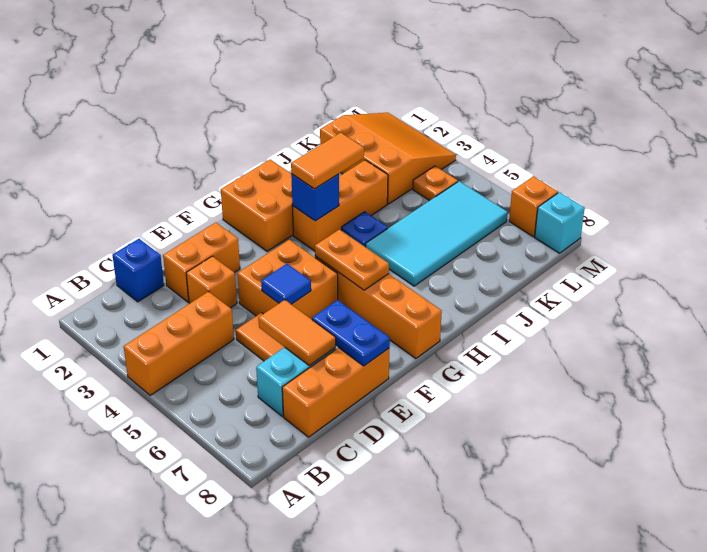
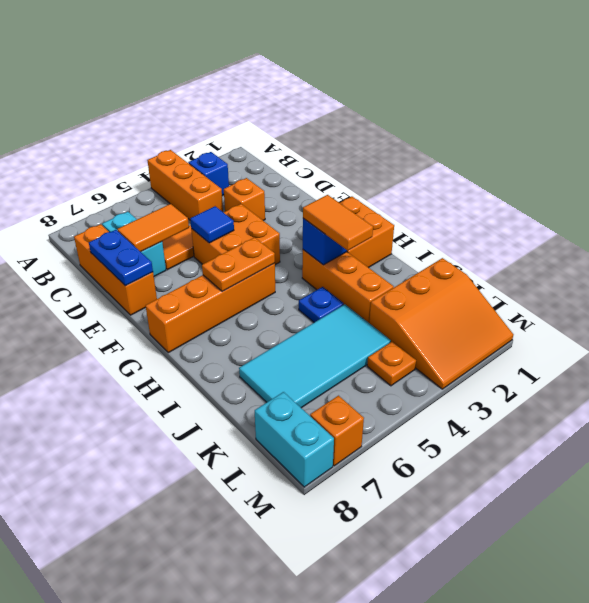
blue brick C1 level 1 -> blue brick B3 level 1
orange brick D2:E2 level 1 -> none
blue plate E7:E8 level 2 -> blue plate D8:E8 level 2
cyan tile I5:L6 level 1 -> cyan tile J4:K7 level 1
cyan brick M8 level 1 -> cyan brick L8:M8 level 1

